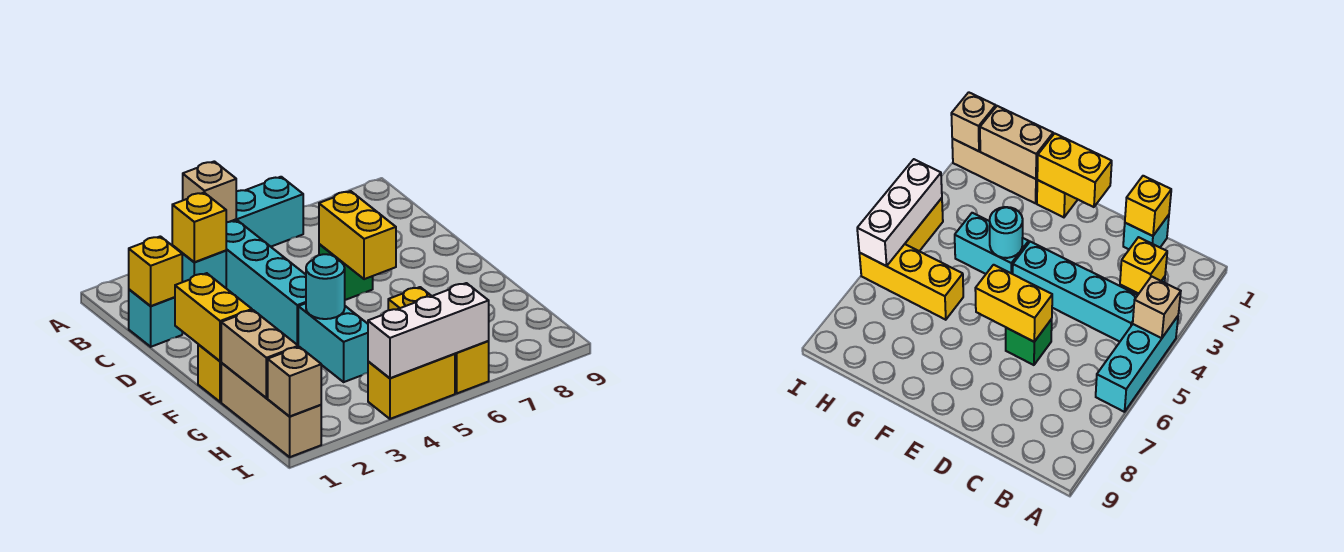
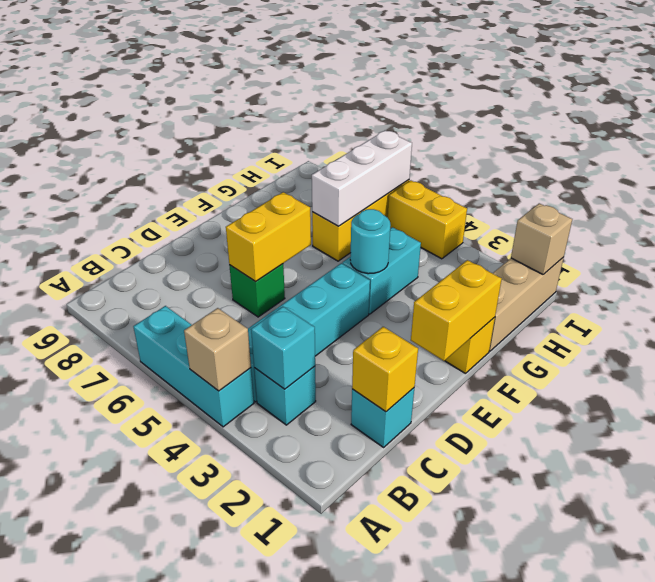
yellow brick B3 level 2 -> cyan brick B3 level 2
tan brick G1:H1 level 2 -> none
white brick I4:I6 level 2 -> white brick G6:I6 level 2

